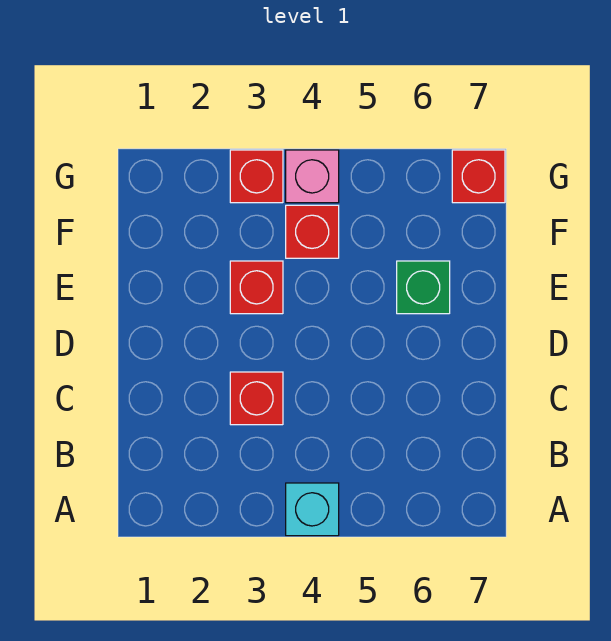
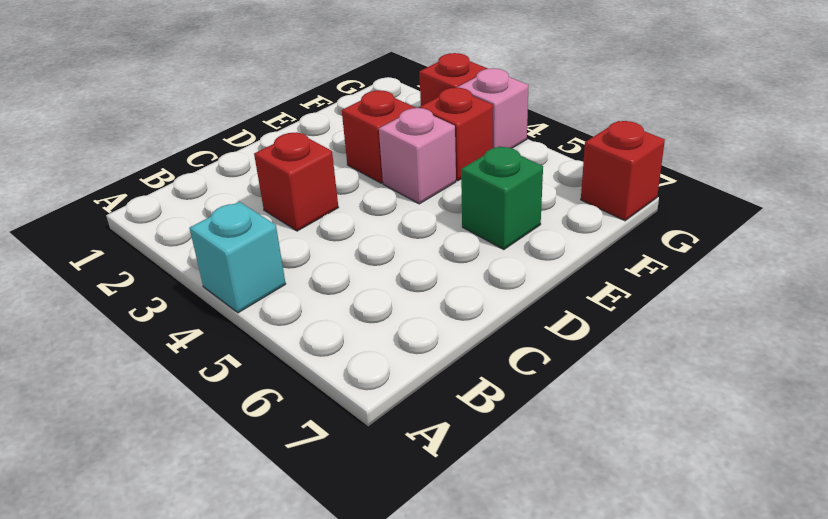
none -> pink brick E4 level 1

